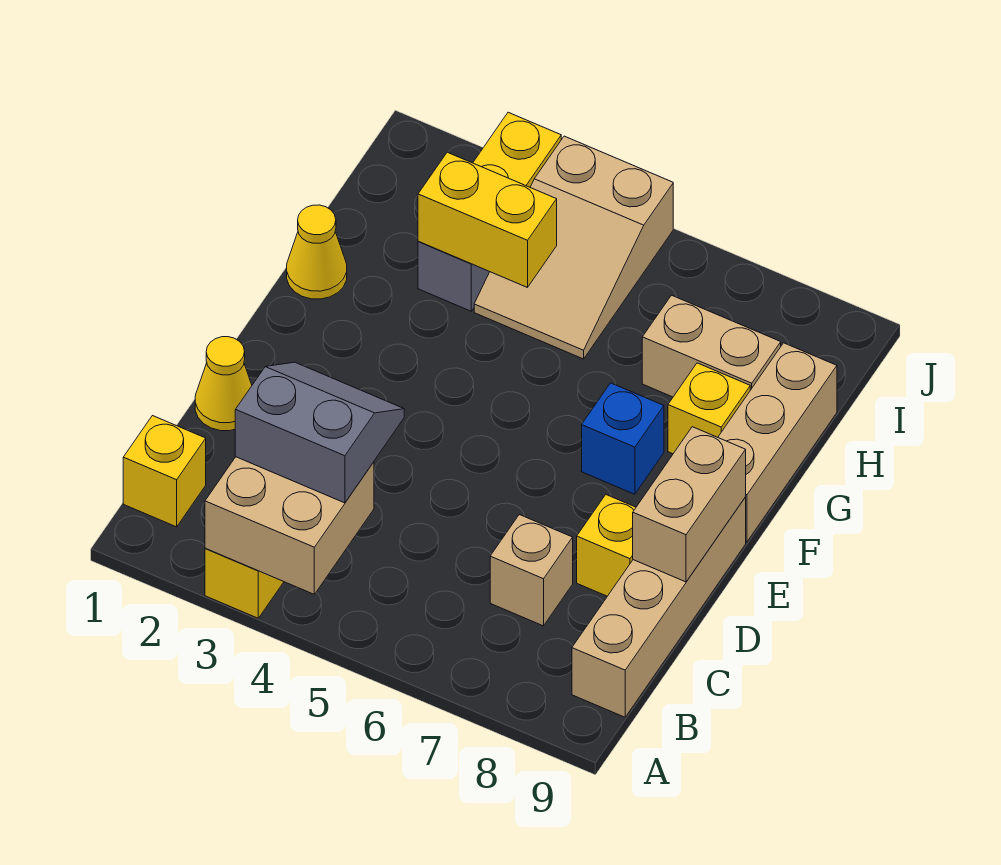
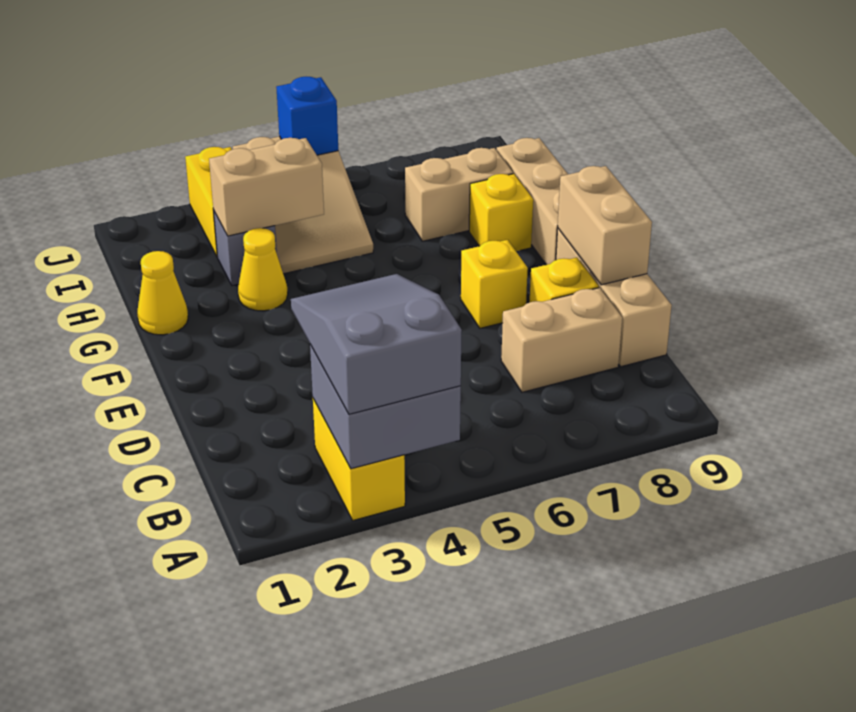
tan brick A3:B4 level 2 -> grey brick A3:B4 level 2
yellow brick B1 level 1 -> yellow brick E7 level 1
grey slope B3:C4 level 3 top B -> grey slope A3:C4 level 3 top A
tan brick B9:E9 level 1 -> tan brick C9:E9 level 1
tan brick C7 level 1 -> tan brick C7:C8 level 1
yellow cone D1 level 1 -> yellow cone G3 level 1
blue brick F7 level 1 -> blue brick J5 level 2
yellow brick H3:H4 level 2 -> tan brick H3:H4 level 2

